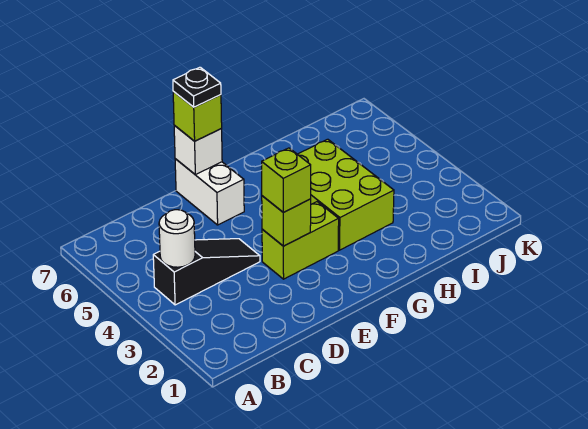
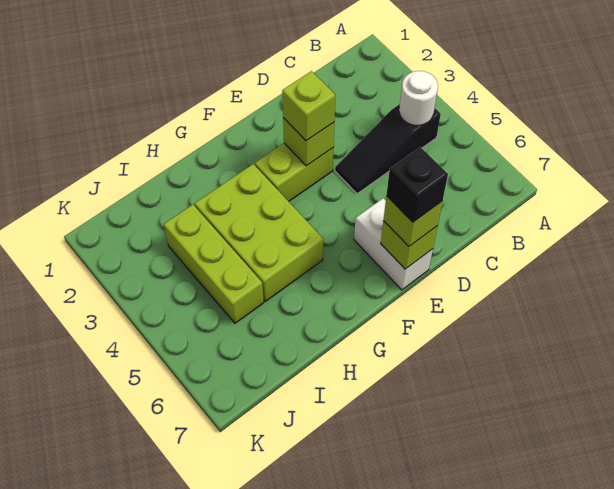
white brick E7 level 2 -> lime brick E7 level 2
black plate E7 level 4 -> black brick E7 level 4
none -> lime brick I3:I5 level 1

